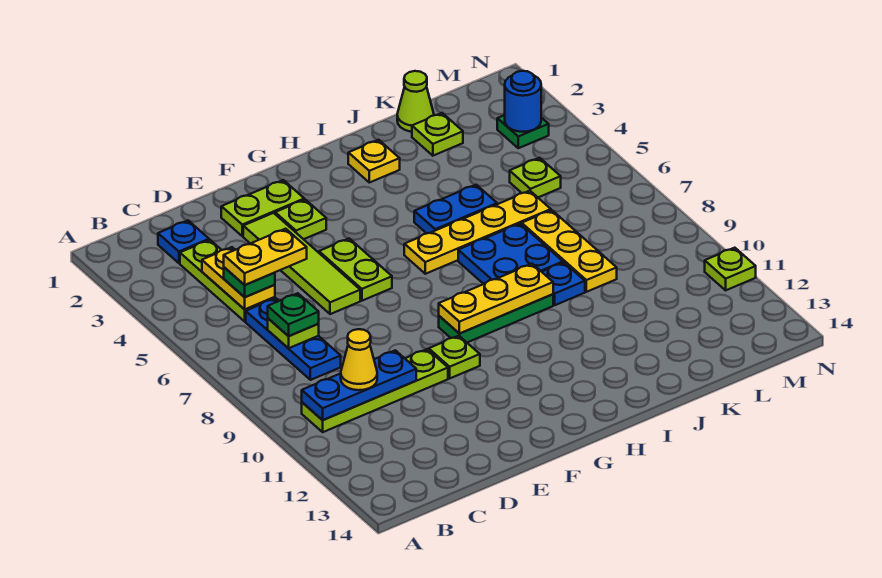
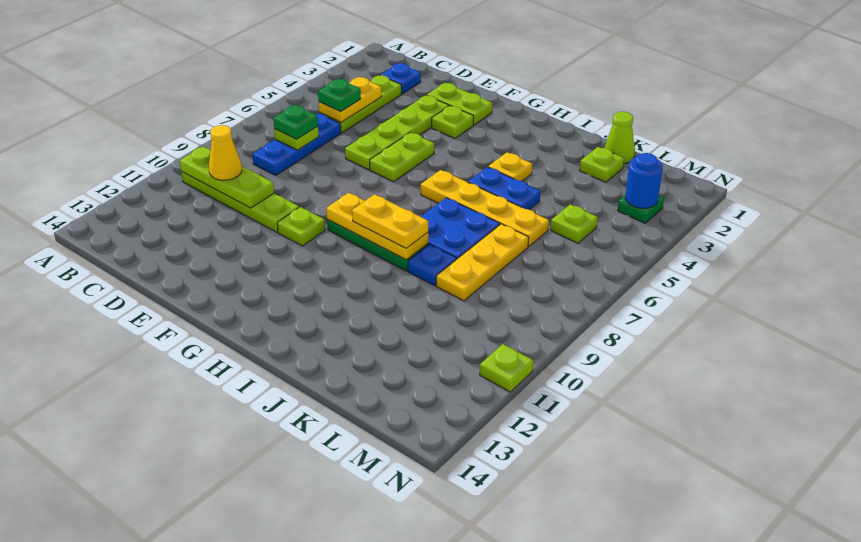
blue plate B10:D10 level 2 -> lime plate B10:D10 level 2
yellow plate C5:D5 level 4 -> yellow plate H9:I9 level 3
lime tile E3:E6 level 1 -> lime plate E3:E6 level 1
yellow plate I2 level 1 -> yellow plate I4 level 1

